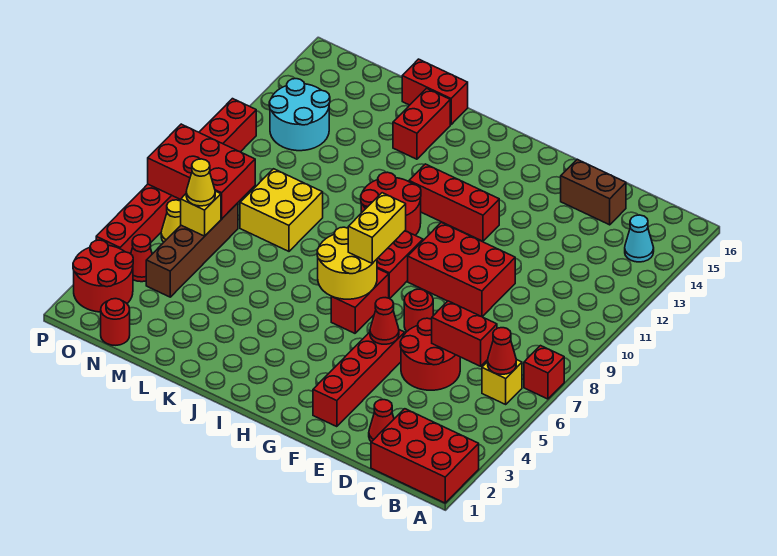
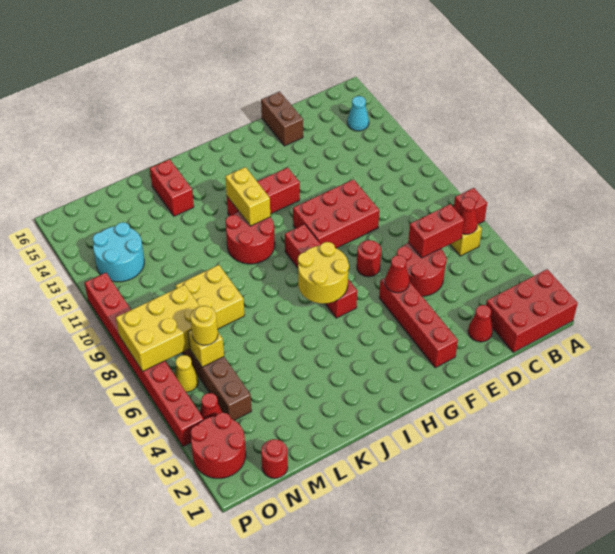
brown brick D15:E15 level 1 -> brown brick E15:E16 level 1
yellow brick H7:H8 level 3 -> yellow brick I11:I12 level 2
red brick K16:L16 level 1 -> none
yellow cone N6 level 3 -> yellow round brick N6 level 3
red brick N7:P8 level 2 -> yellow brick N7:P8 level 2

